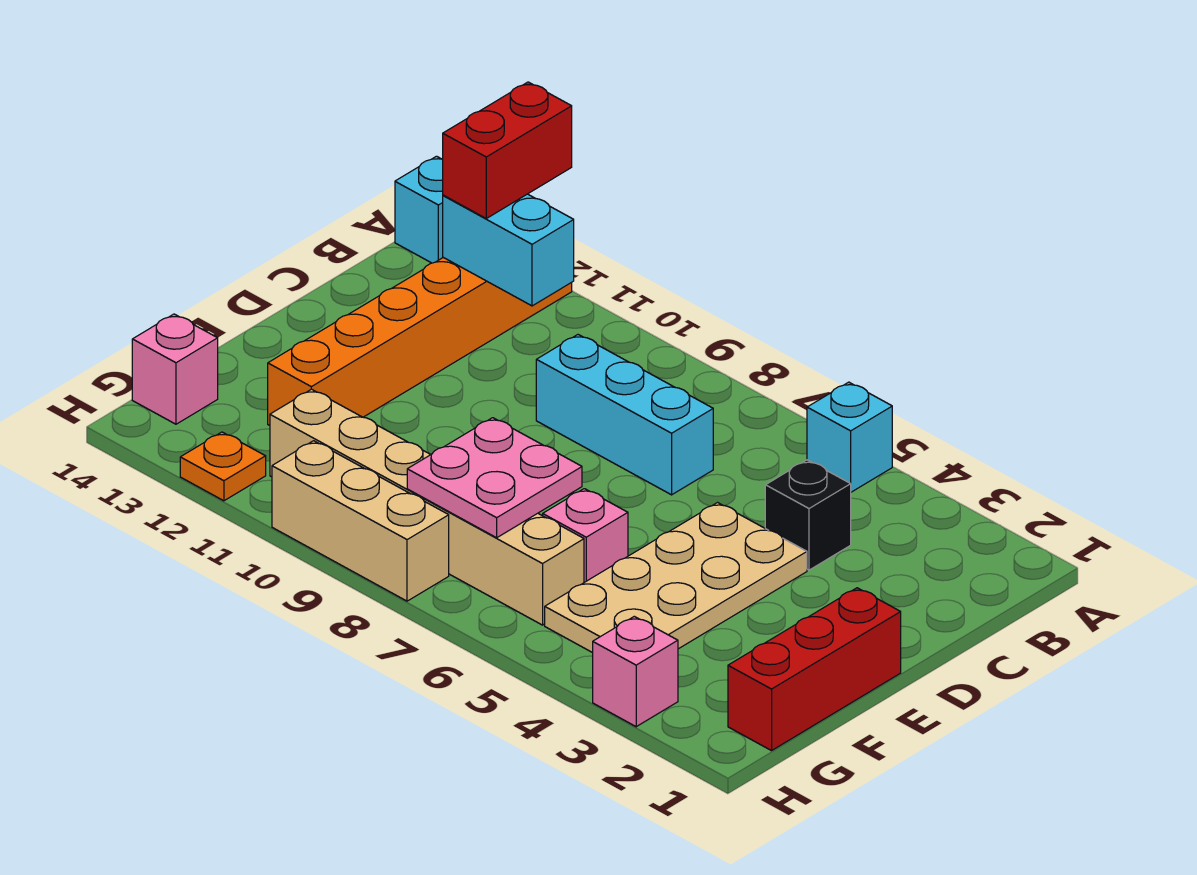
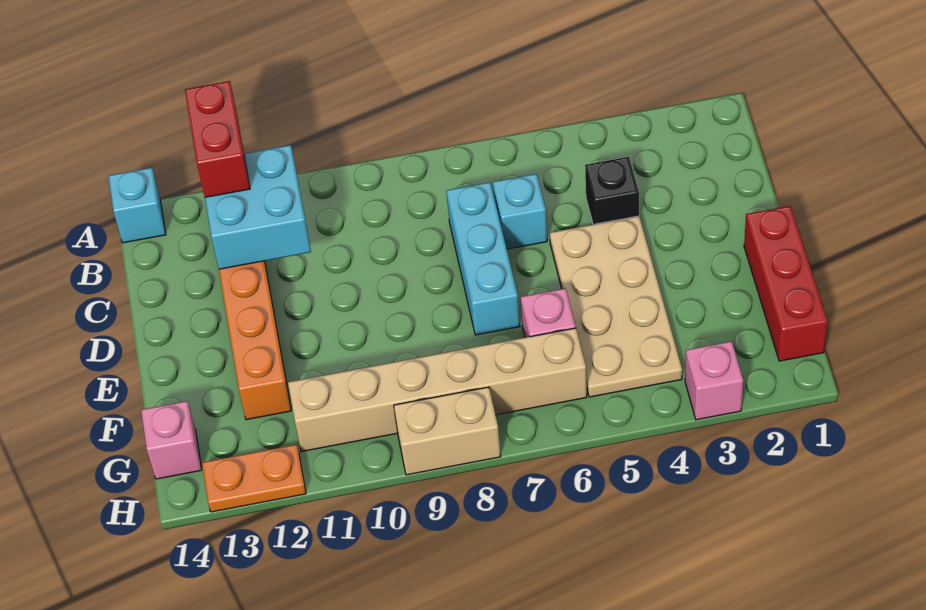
cyan brick A5 level 1 -> cyan brick C6 level 1
cyan brick B11:B12 level 2 -> cyan brick B11:C12 level 2
cyan brick C7:C9 level 1 -> cyan brick C7:E7 level 1
pink plate F7:G8 level 2 -> none
tan brick H8:H10 level 1 -> tan brick H8:H9 level 1
orange plate H12 level 1 -> orange plate H12:H13 level 1

